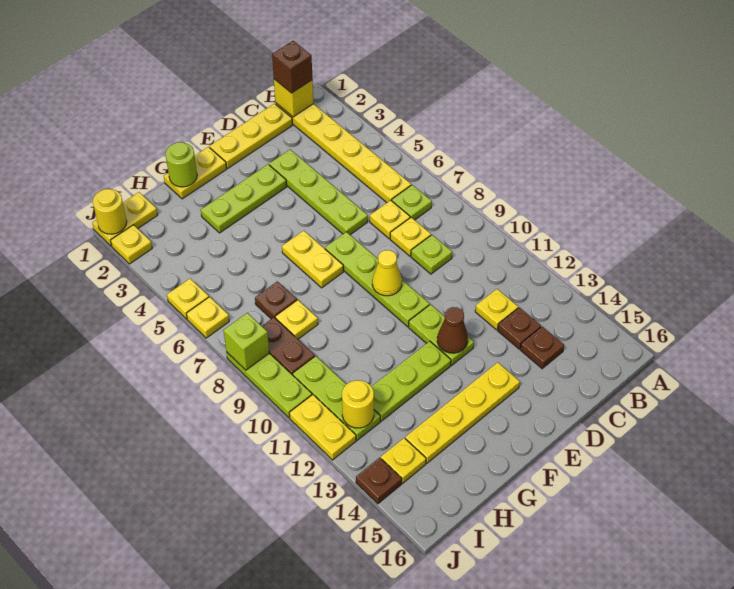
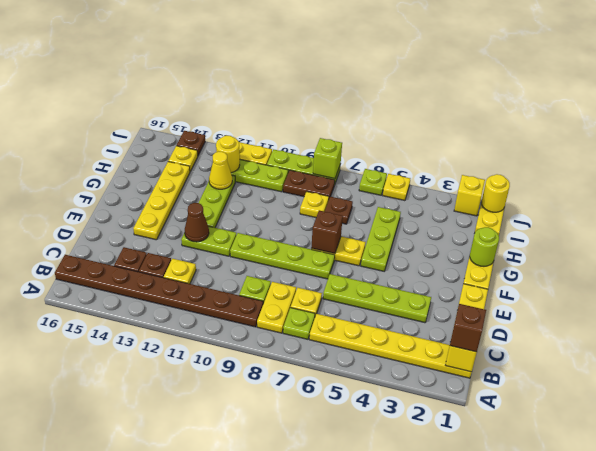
none -> brown plate B9:B16 level 1
yellow plate C8 level 1 -> yellow plate B8:C8 level 1
lime plate E3:G3 level 1 -> lime plate F5:H5 level 1
yellow cone E9 level 2 -> yellow cone H12 level 2
none -> brown brick F7 level 2
yellow plate J2 level 1 -> yellow brick J2 level 1
yellow plate J6 level 1 -> lime plate J6 level 1

